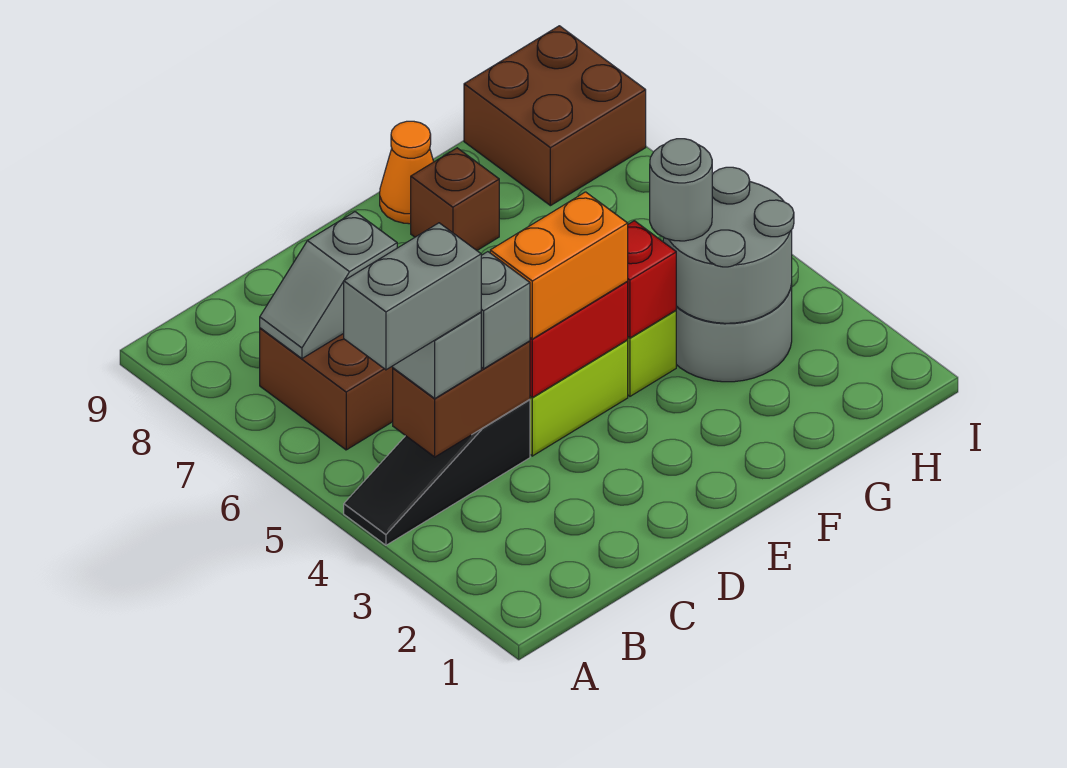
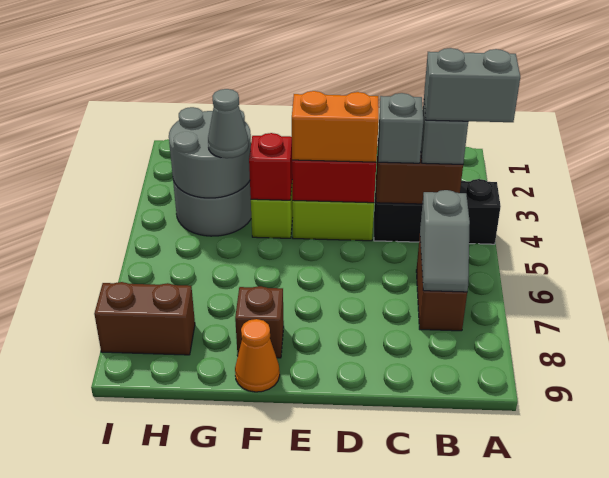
black slope A4:C4 level 1 top C -> black brick A4:C4 level 1
grey slope B7:C7 level 2 top C -> grey slope B6:B7 level 2 top 6
grey round brick G4 level 3 -> grey cone G4 level 3
brown brick H8:I9 level 1 -> brown brick H8:I8 level 1

